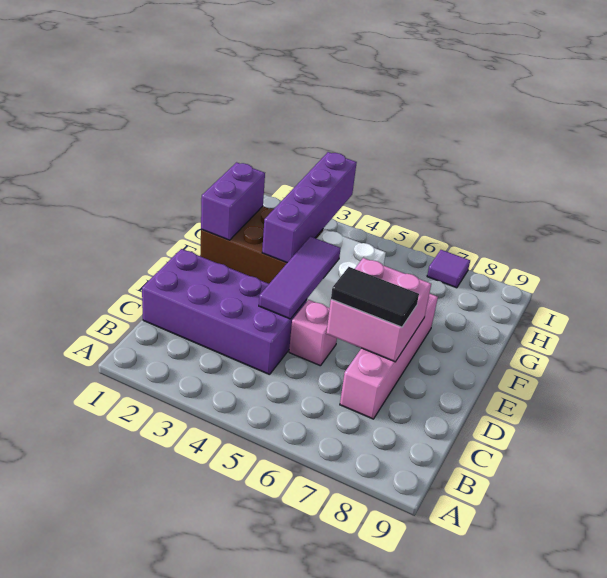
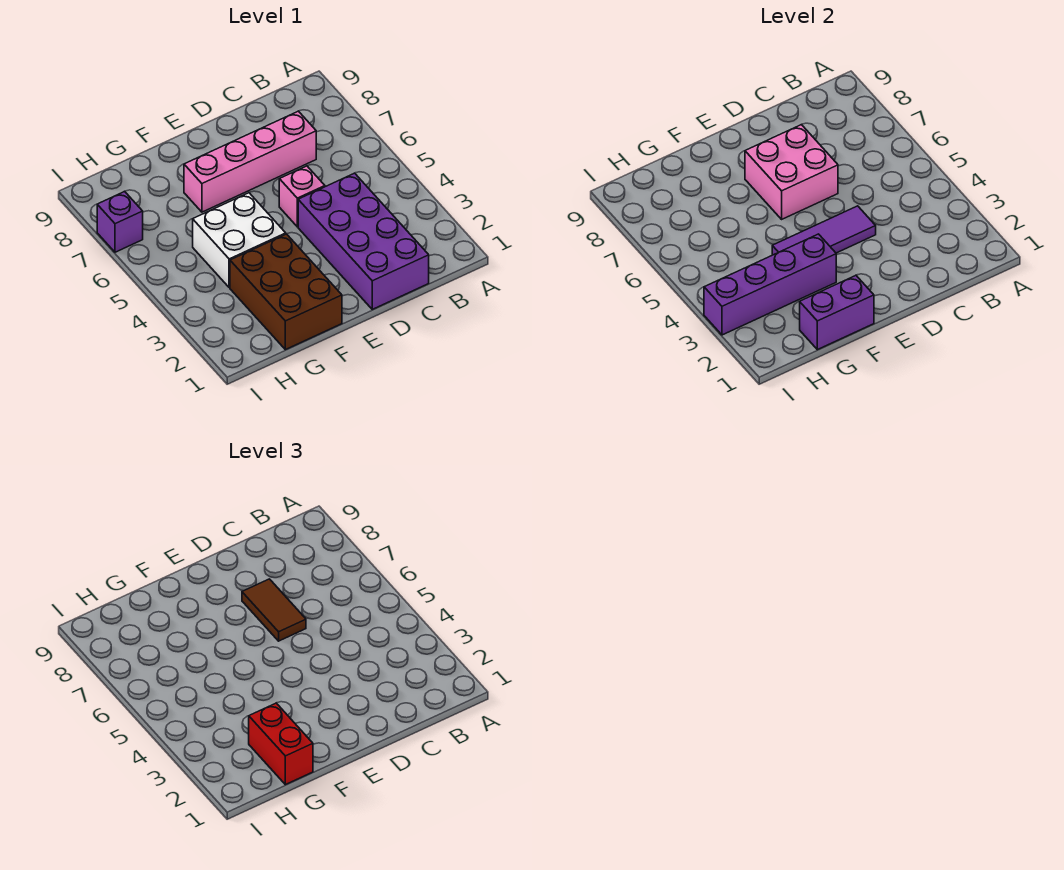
black tile D6:D7 level 3 -> brown tile D6:D7 level 3
none -> red brick G1:G2 level 3
purple tile I7 level 1 -> purple brick I7 level 1

